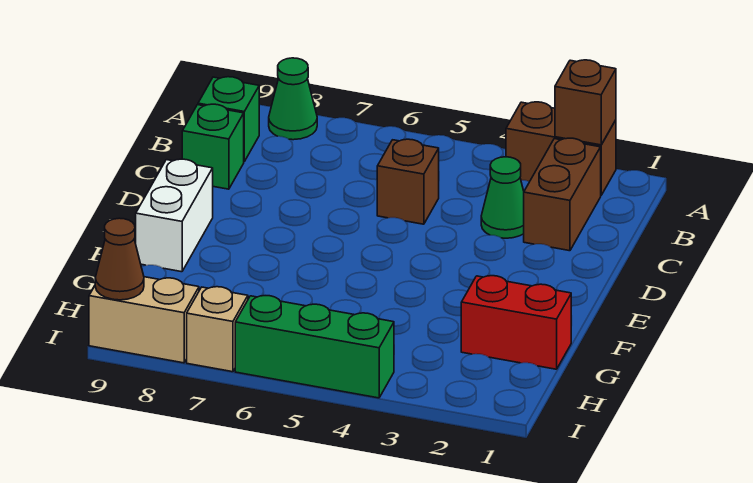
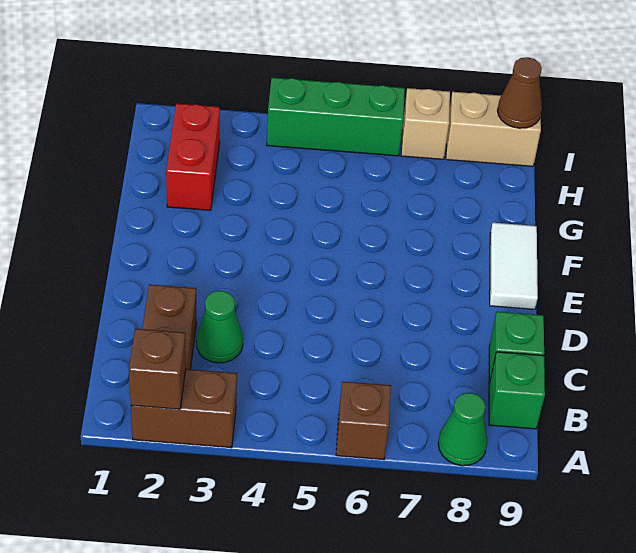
brown brick C5 level 1 -> brown brick A6 level 1
white brick E9:F9 level 1 -> white tile E9:F9 level 1
red brick G1:G2 level 1 -> red brick G2:H2 level 1

